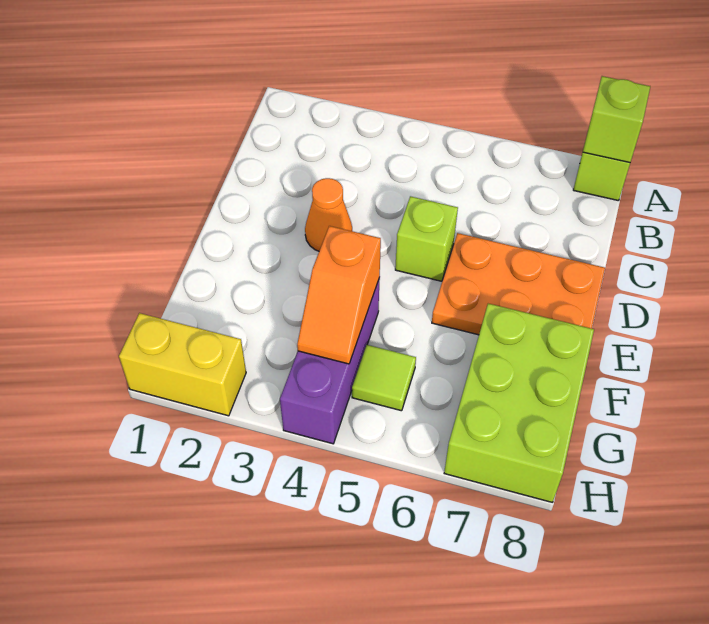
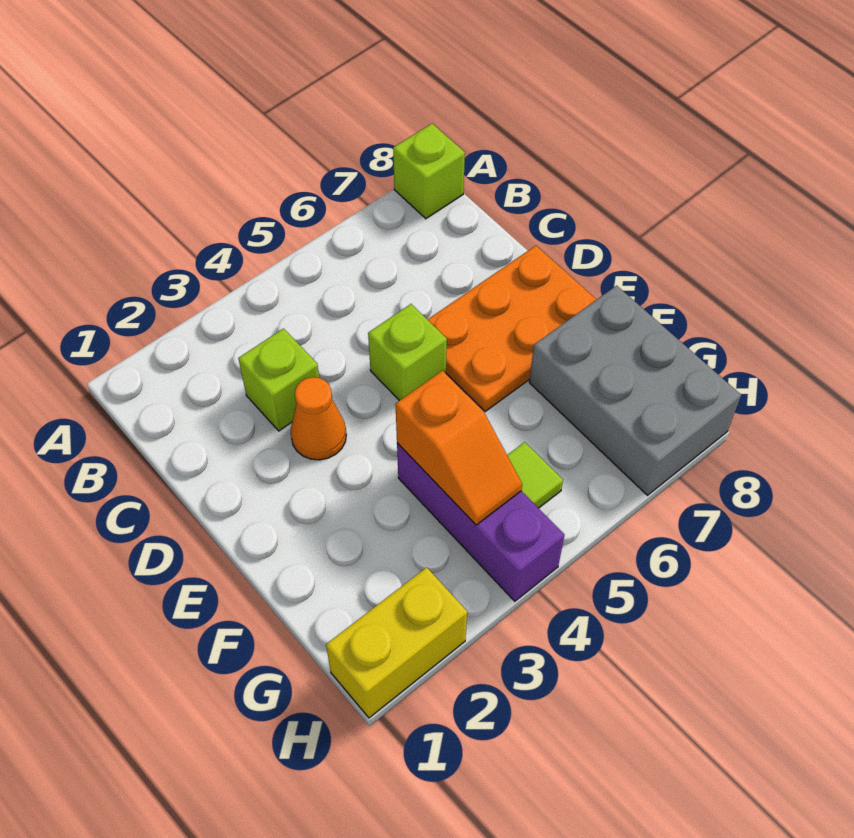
lime brick A8 level 2 -> lime brick C3 level 1
lime brick F7:H8 level 1 -> grey brick F7:H8 level 1

